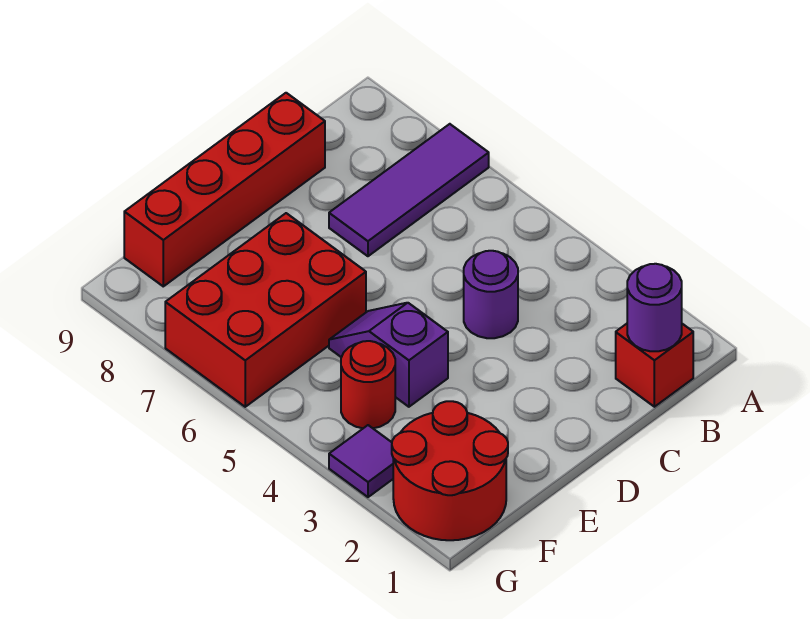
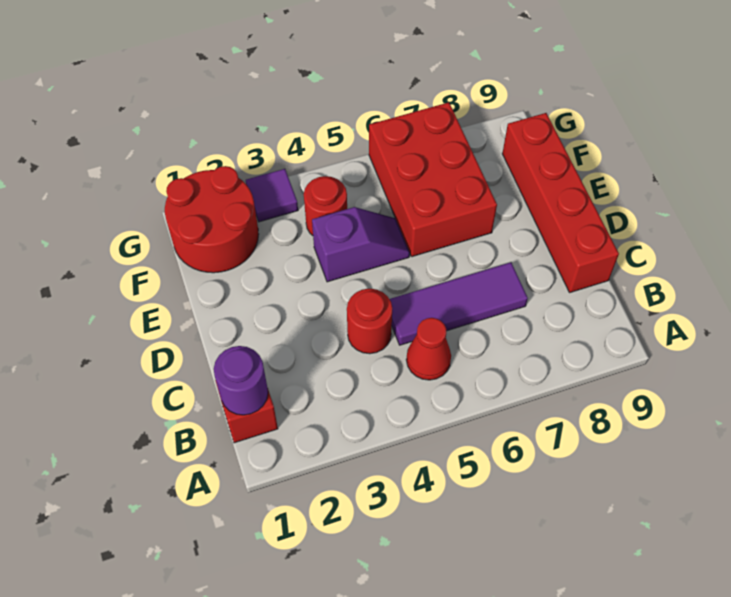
purple tile A7:C7 level 1 -> purple tile C5:C7 level 1
none -> red cone B5 level 1
purple round brick C4 level 1 -> red round brick C4 level 1

